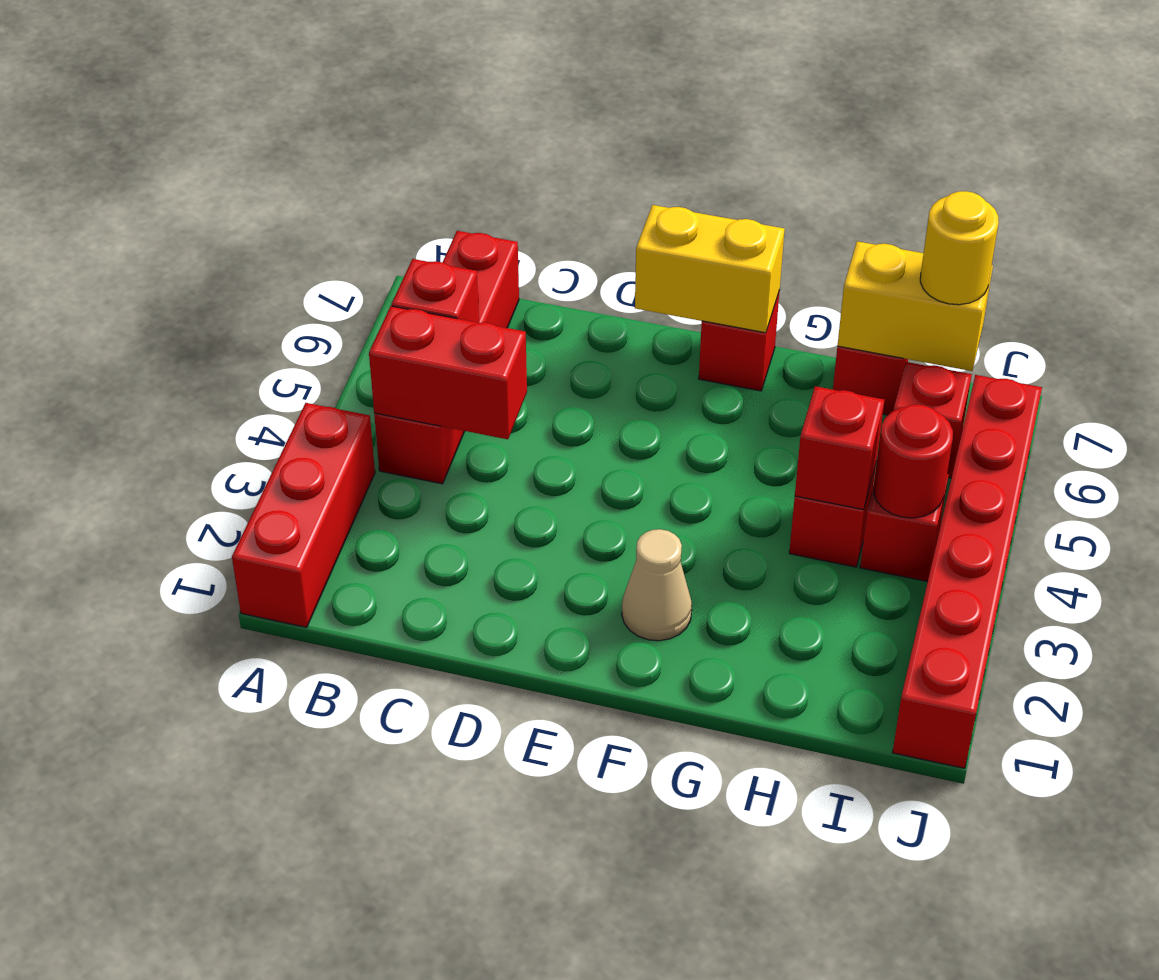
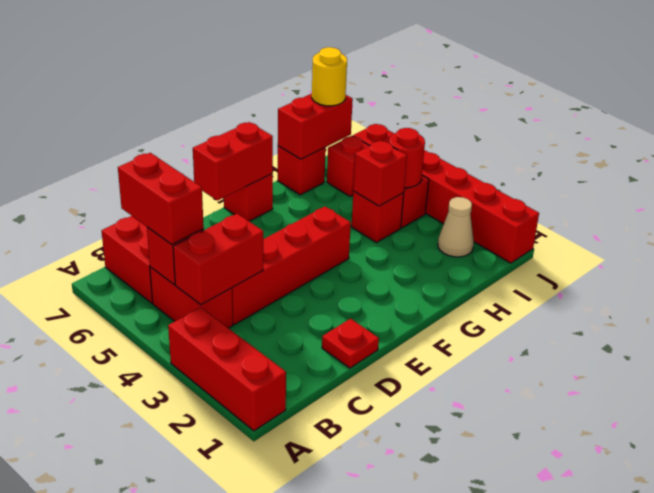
none -> red brick B5:B6 level 3
none -> red brick C4:F4 level 1
none -> red plate D1 level 1
yellow brick E7:F7 level 2 -> red brick E7:F7 level 2
tan cone F2 level 1 -> tan cone I2 level 1
yellow brick H7:I7 level 2 -> red brick H7:I7 level 2

